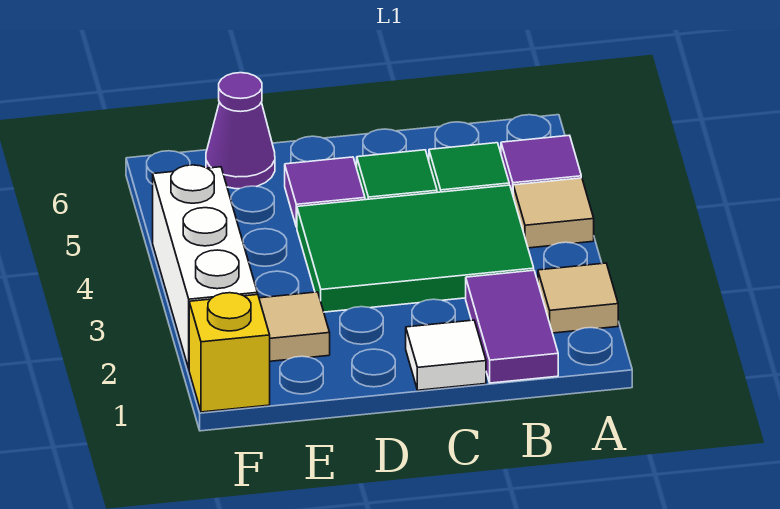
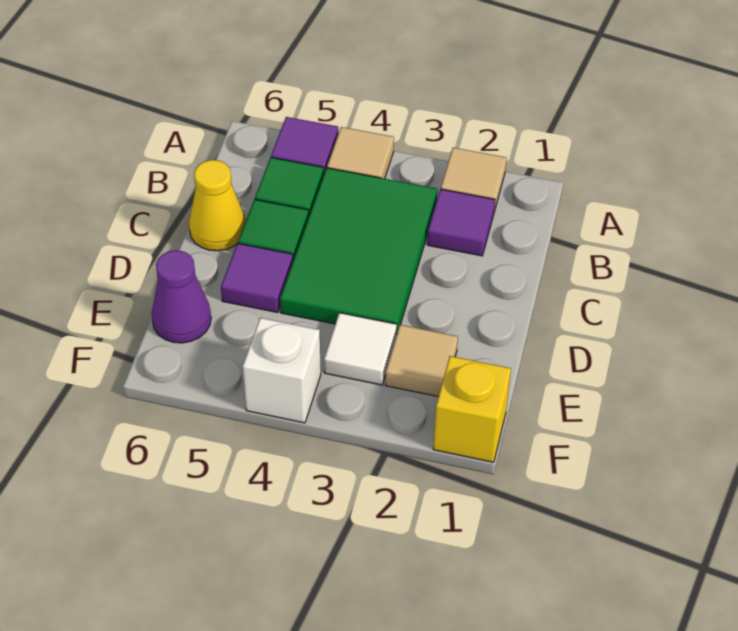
purple tile B1:B2 level 1 -> purple tile B2 level 1
white tile C1 level 1 -> white tile E3 level 1
none -> yellow cone C6 level 1
white brick F2:F4 level 1 -> white brick F4 level 1

